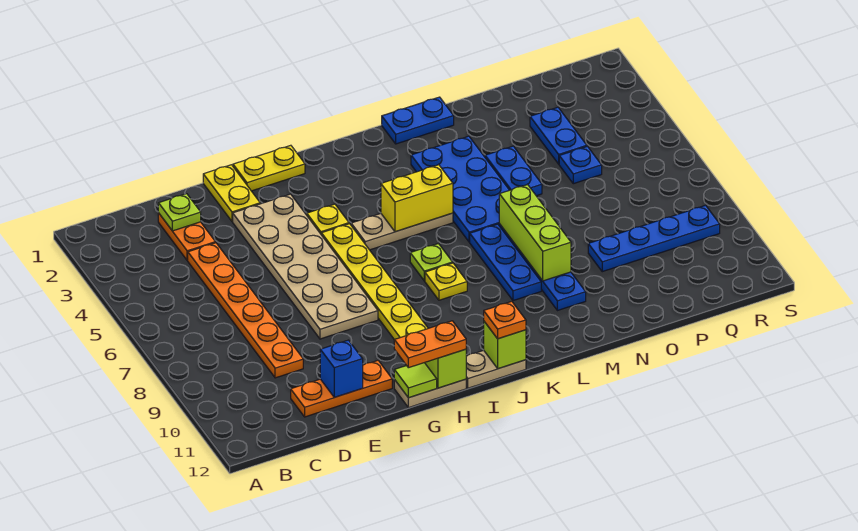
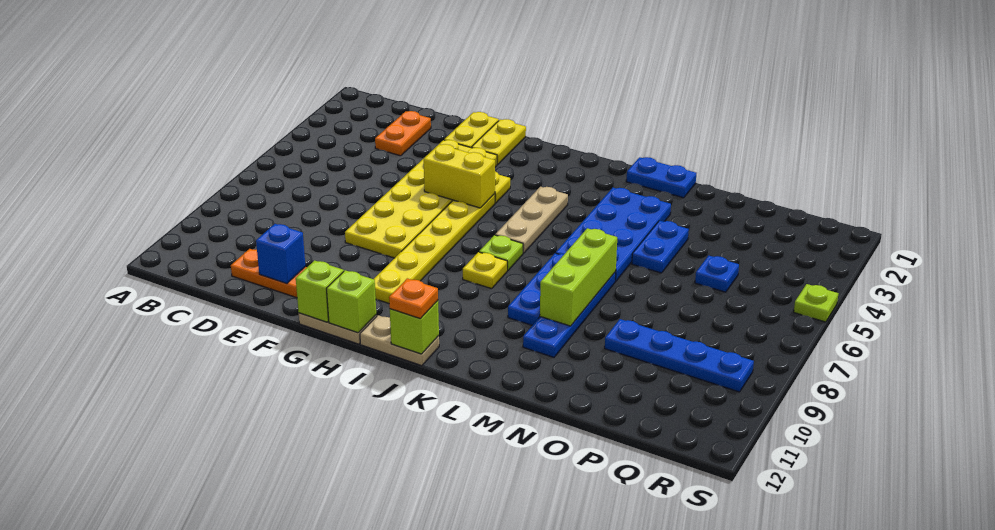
lime plate D2 level 2 -> lime plate S5 level 1
orange plate D4:D9 level 1 -> none
tan plate F3:G8 level 1 -> yellow plate F3:G8 level 1
yellow plate G1:H1 level 1 -> yellow plate G1:G2 level 1
lime tile G12 level 2 -> lime brick G12 level 2
orange plate G12:H12 level 3 -> none
tan plate I5:K5 level 1 -> tan plate J4:J6 level 1
yellow brick J5:K5 level 2 -> yellow brick G5:H5 level 2
blue plate P3:P4 level 1 -> none

